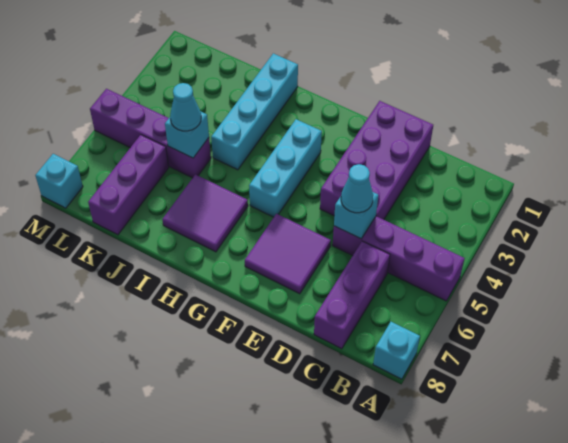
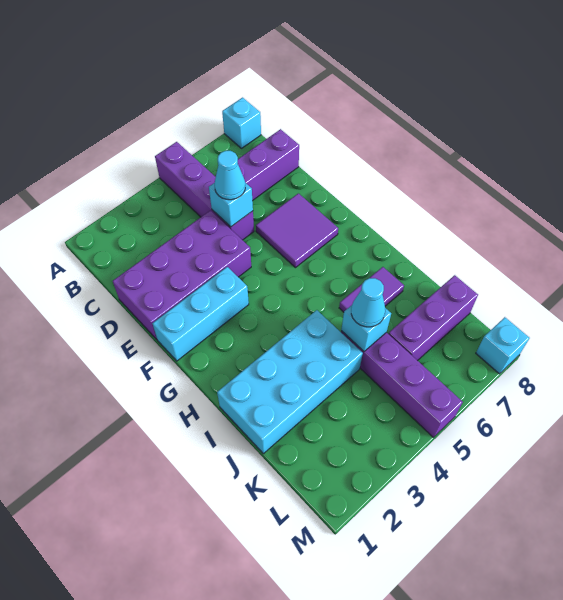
cyan brick G3:G5 level 1 -> cyan brick F1:F3 level 1
purple tile H6:I7 level 1 -> purple tile I6:I7 level 1
cyan brick I1:I4 level 1 -> cyan brick I1:J4 level 1

